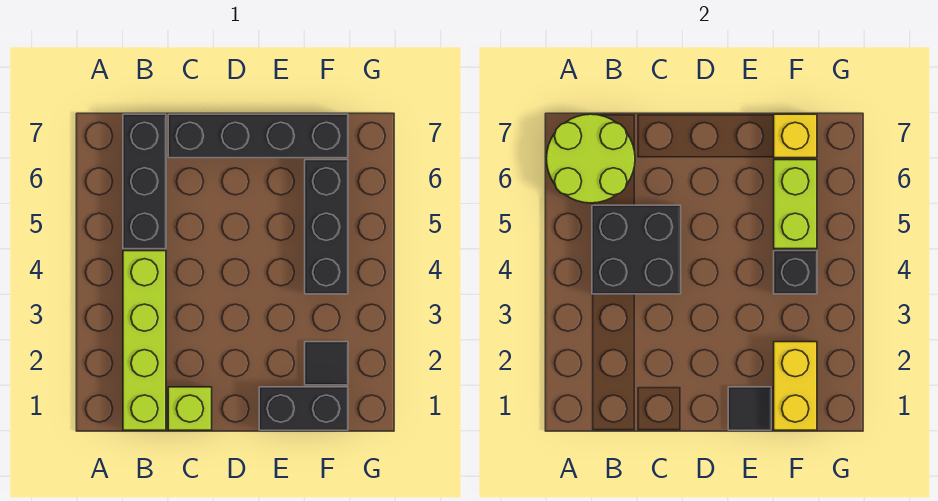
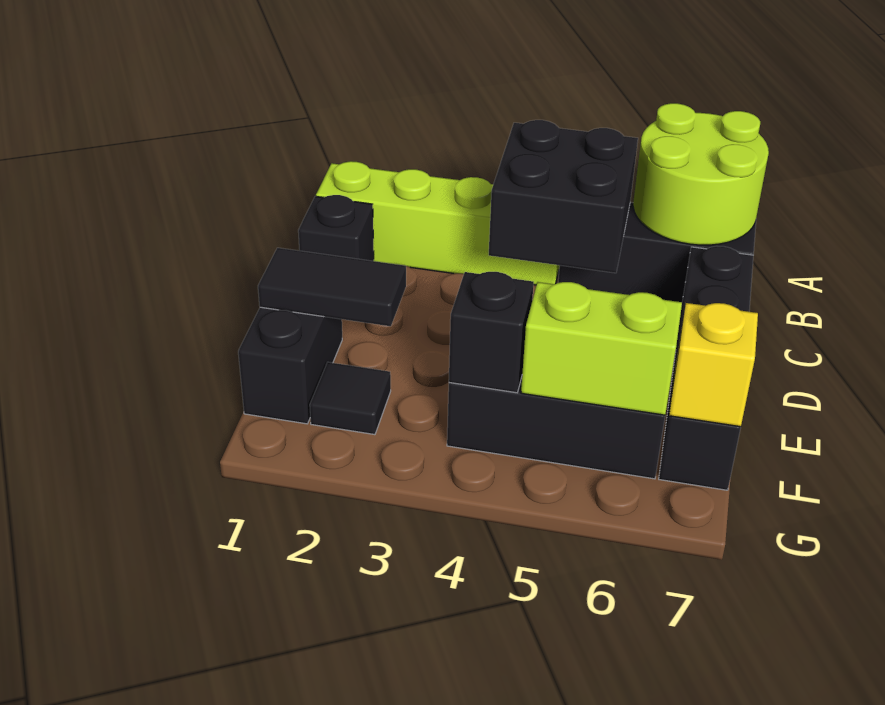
lime brick C1 level 1 -> black brick C1 level 1
black tile E1 level 2 -> black tile E1:E2 level 2
yellow brick F1:F2 level 2 -> none

